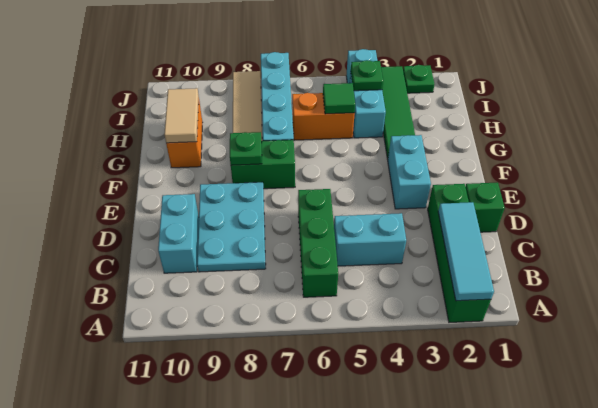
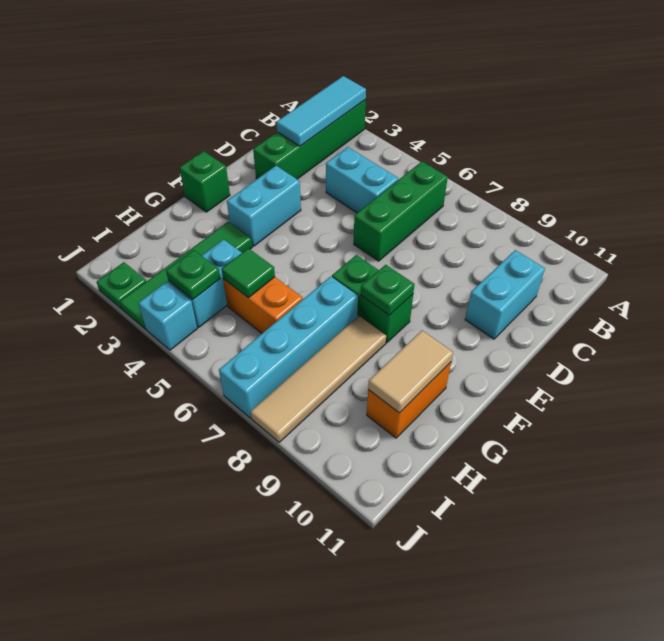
cyan plate C8:E9 level 1 -> none
green brick D1 level 1 -> green brick F1 level 1

